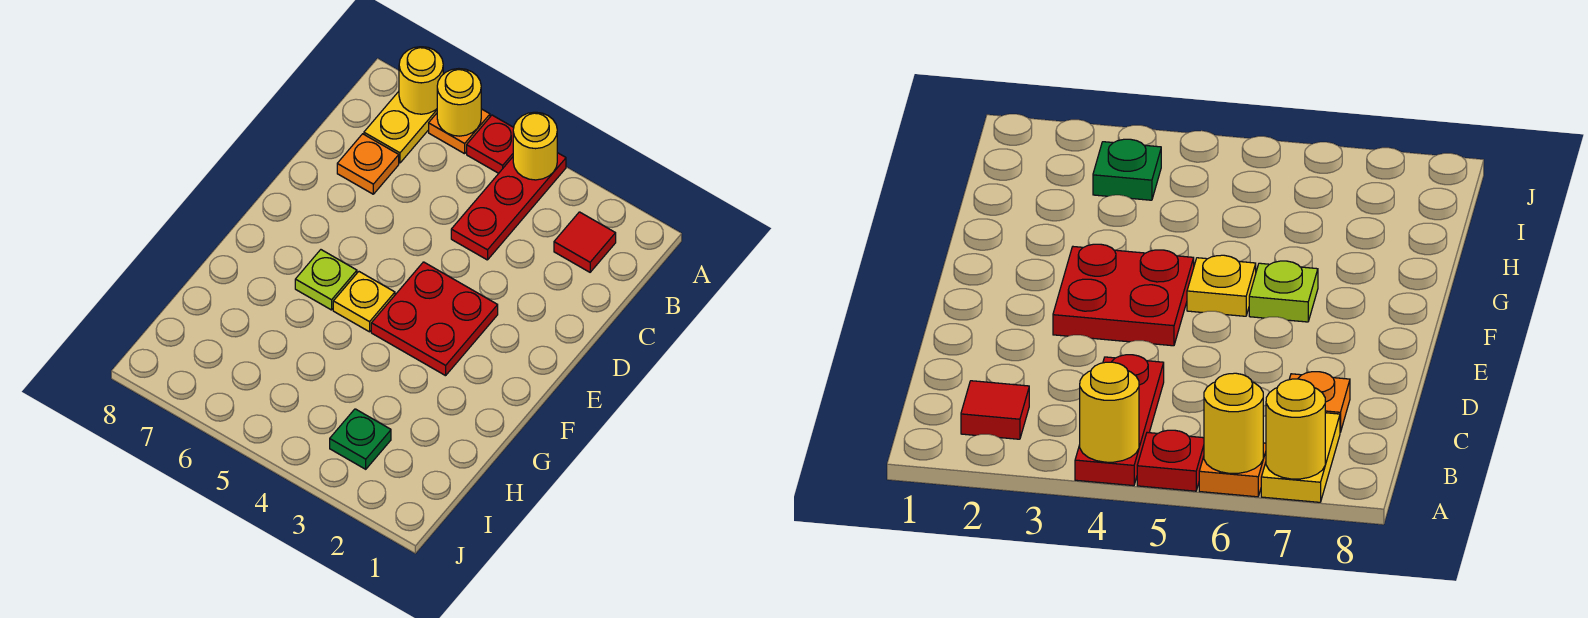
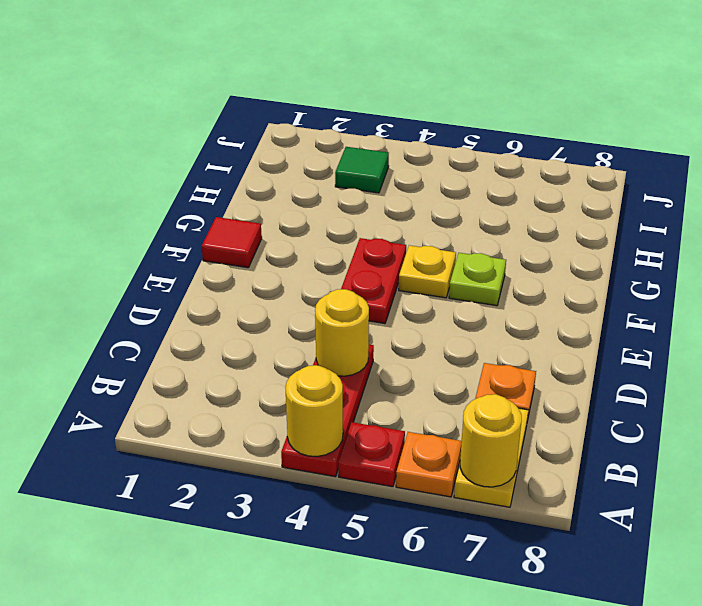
yellow round brick A6 level 2 -> yellow round brick C4 level 2
red tile B2 level 1 -> red tile F1 level 1
red plate E3:F4 level 1 -> red plate E4:F4 level 1
green plate I3 level 1 -> green tile I3 level 1

